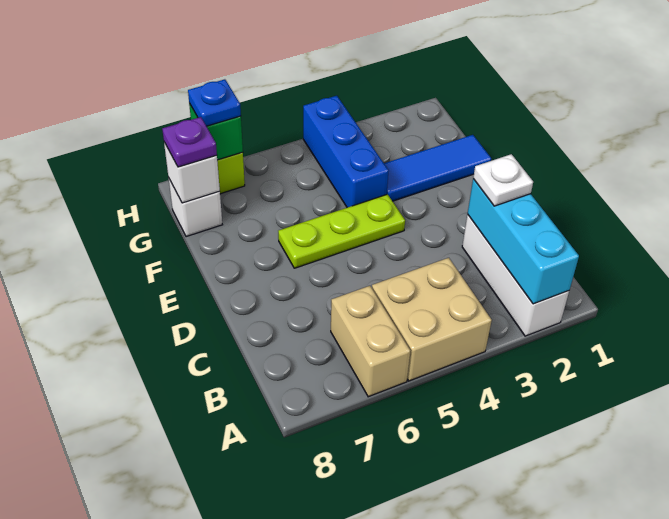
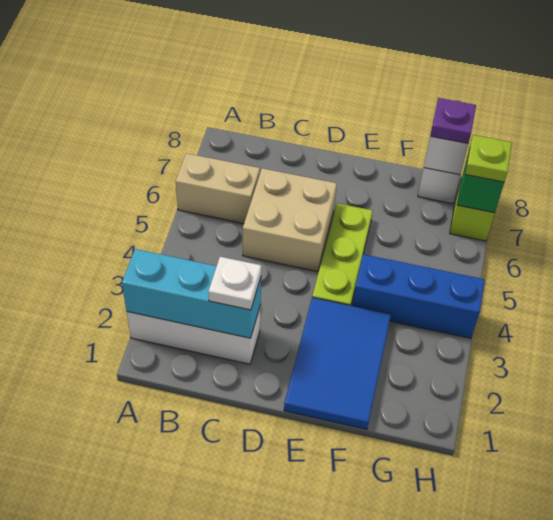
tan brick A4:B5 level 1 -> tan brick C5:D6 level 1
blue tile F1:F3 level 1 -> blue tile E1:F3 level 1
blue plate H7 level 3 -> lime plate H7 level 3

